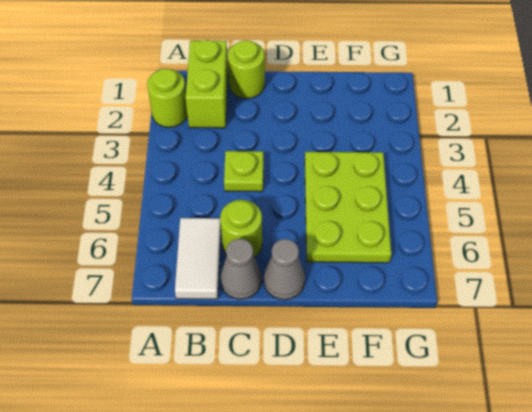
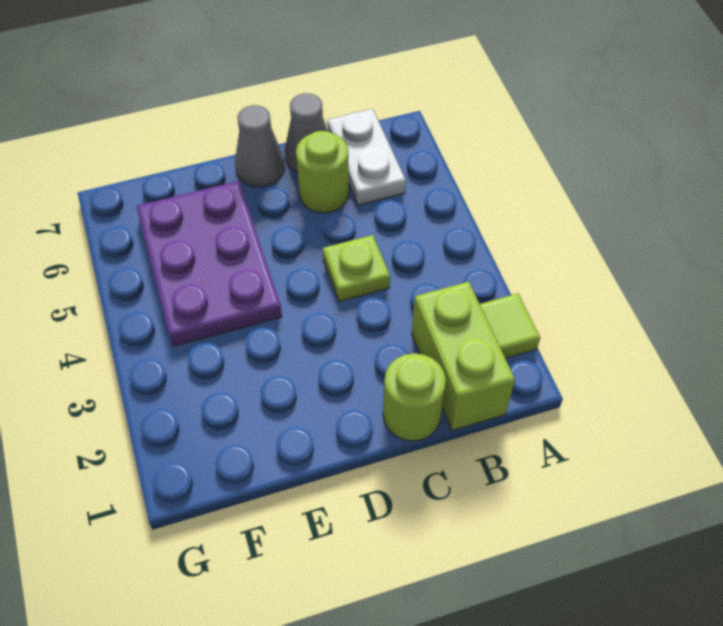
lime round brick A2 level 1 -> lime tile A2 level 1
white tile B6:B7 level 1 -> white plate B6:B7 level 1
lime plate E4:F6 level 1 -> purple plate E4:F6 level 1

